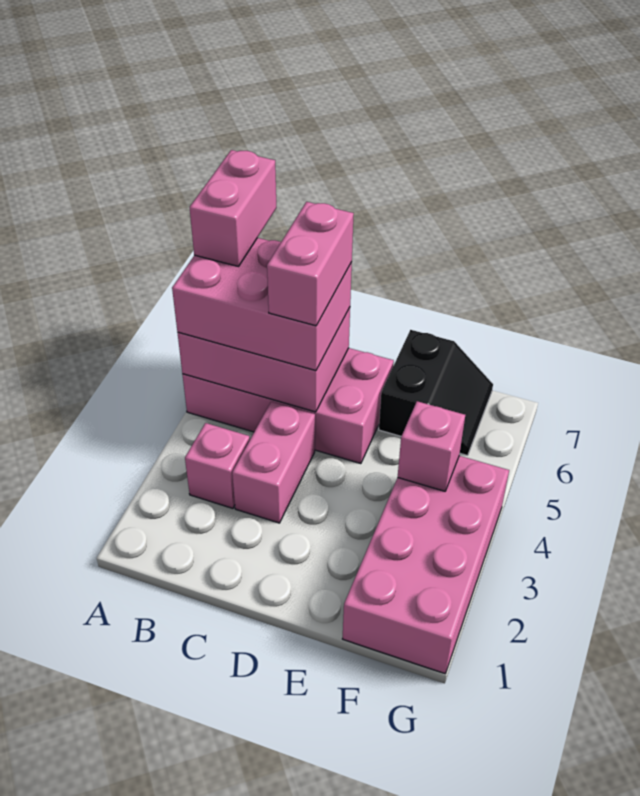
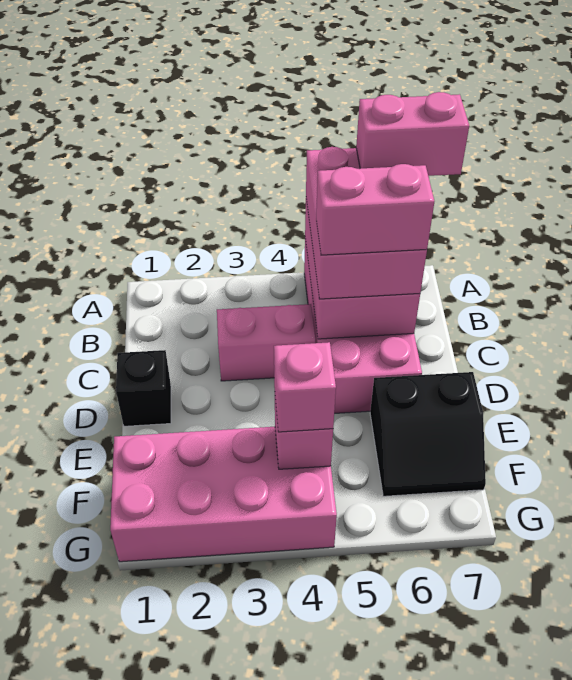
pink brick B3 level 1 -> pink brick F4 level 3
none -> black brick D1 level 1

